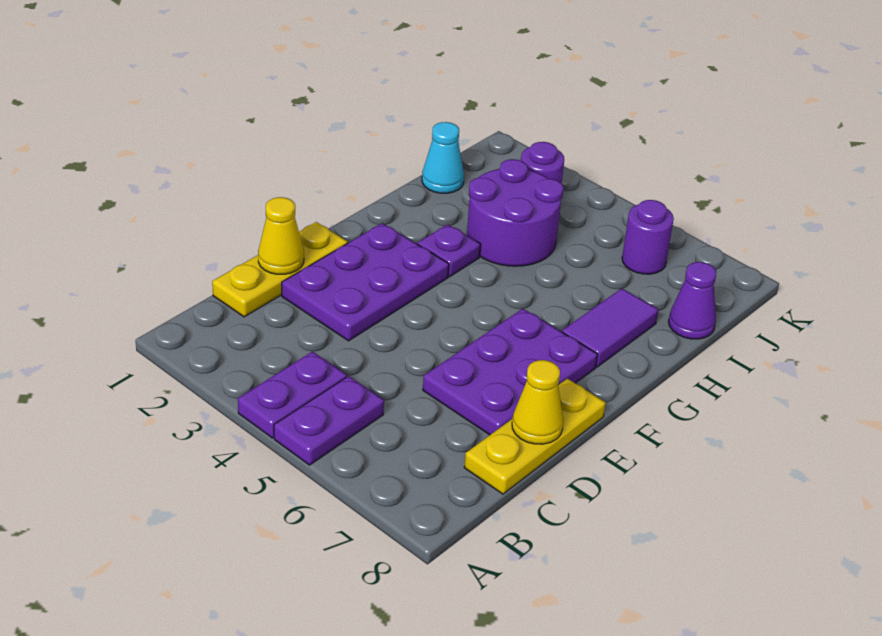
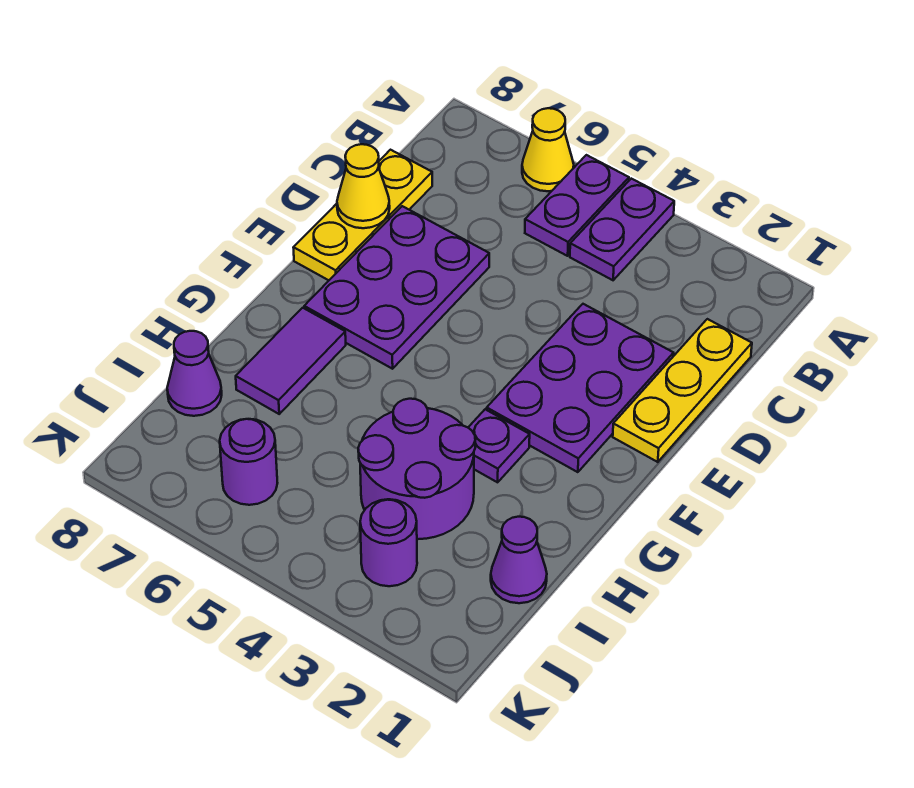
yellow cone D1 level 2 -> yellow cone A6 level 1
cyan cone I1 level 1 -> purple cone I1 level 1

